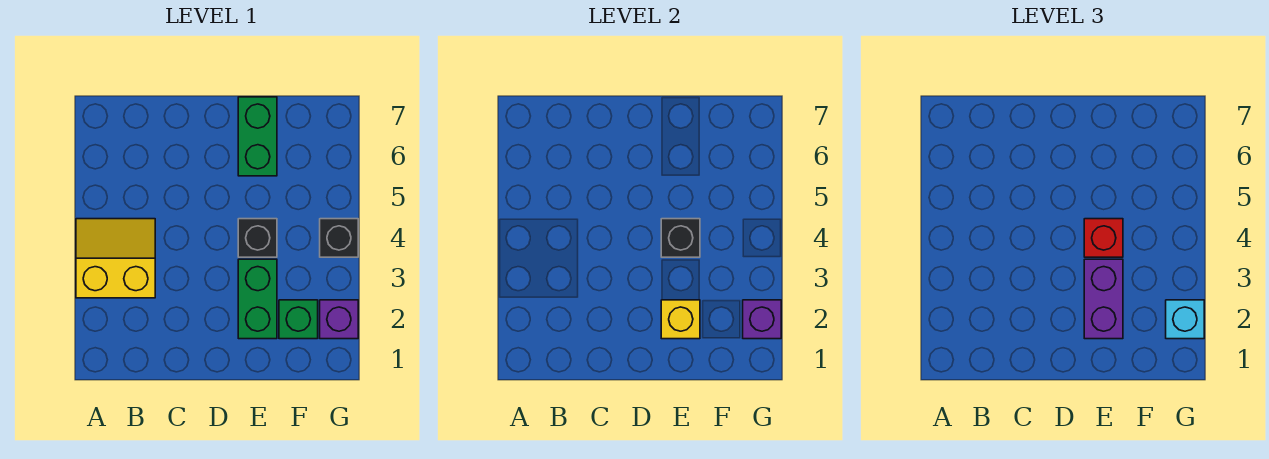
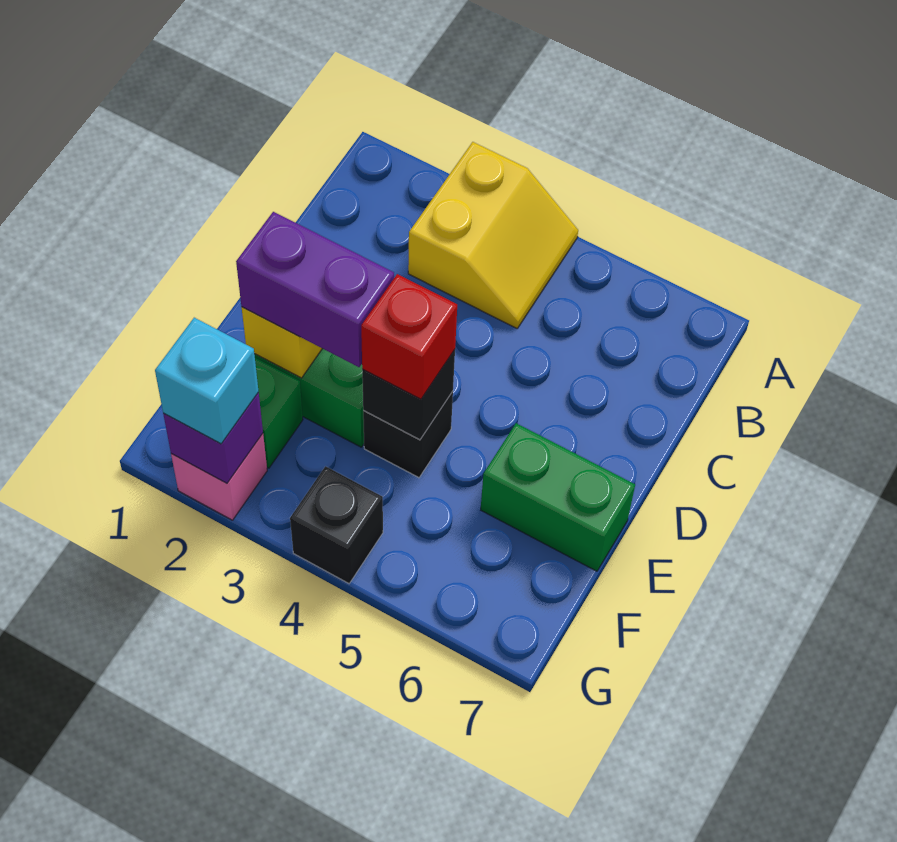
purple brick G2 level 1 -> pink brick G2 level 1

